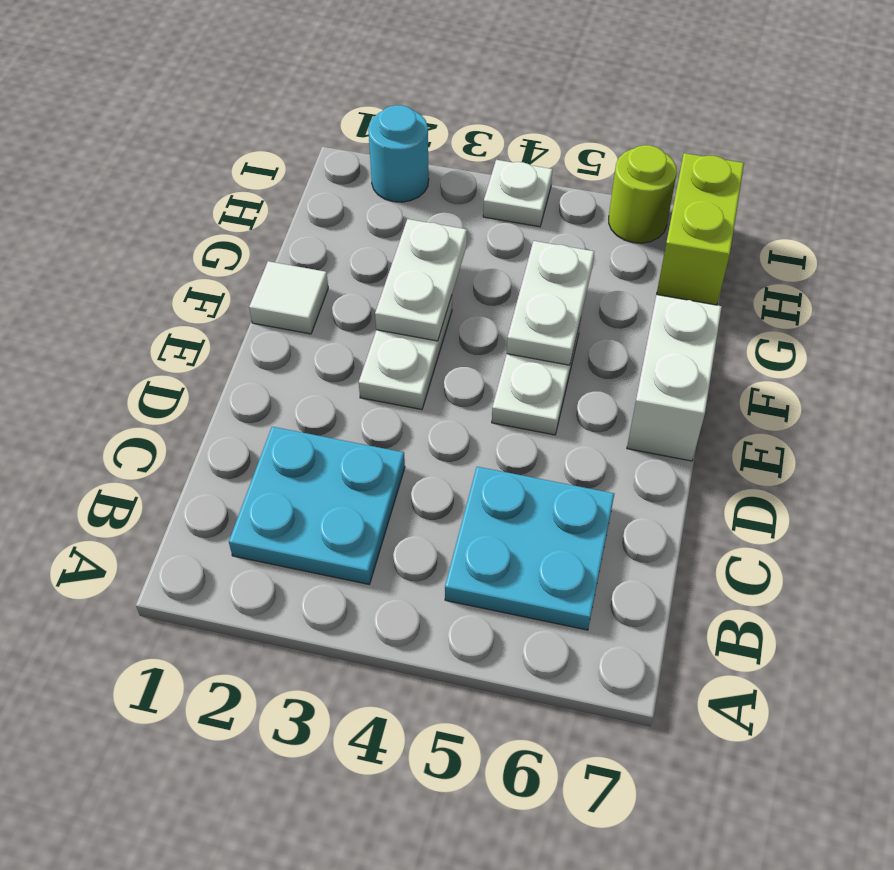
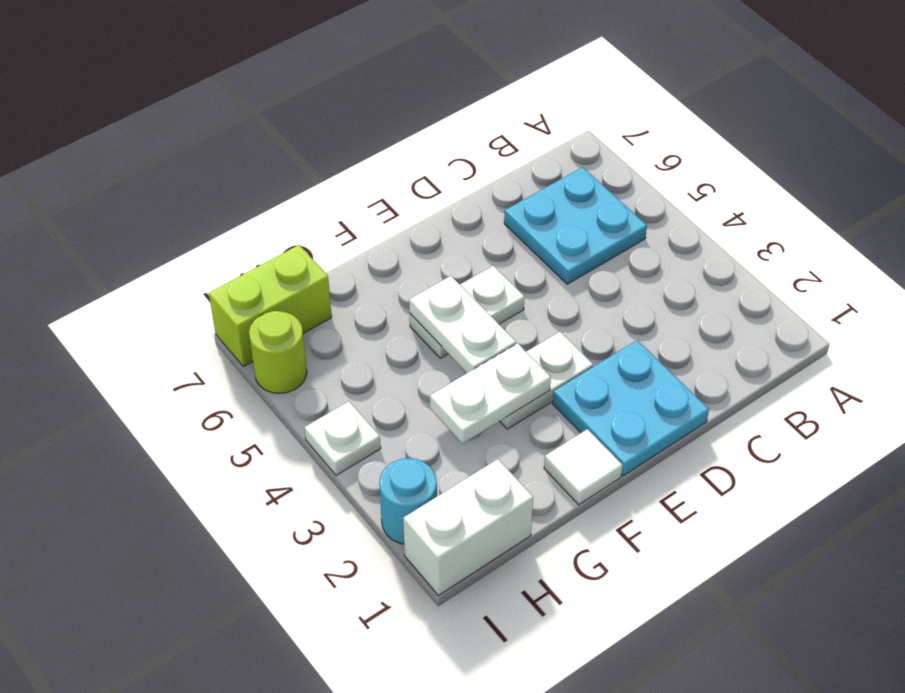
cyan plate B2:C3 level 1 -> cyan plate D1:E2 level 1
white brick E7:F7 level 1 -> white brick H1:I1 level 1
white plate F5:G5 level 2 -> white plate F4:F5 level 2

